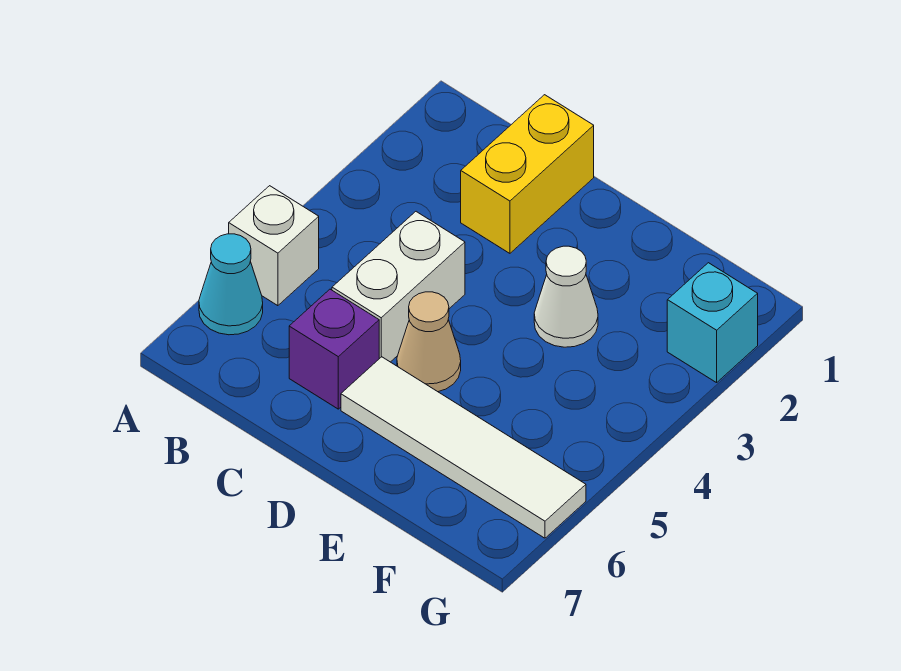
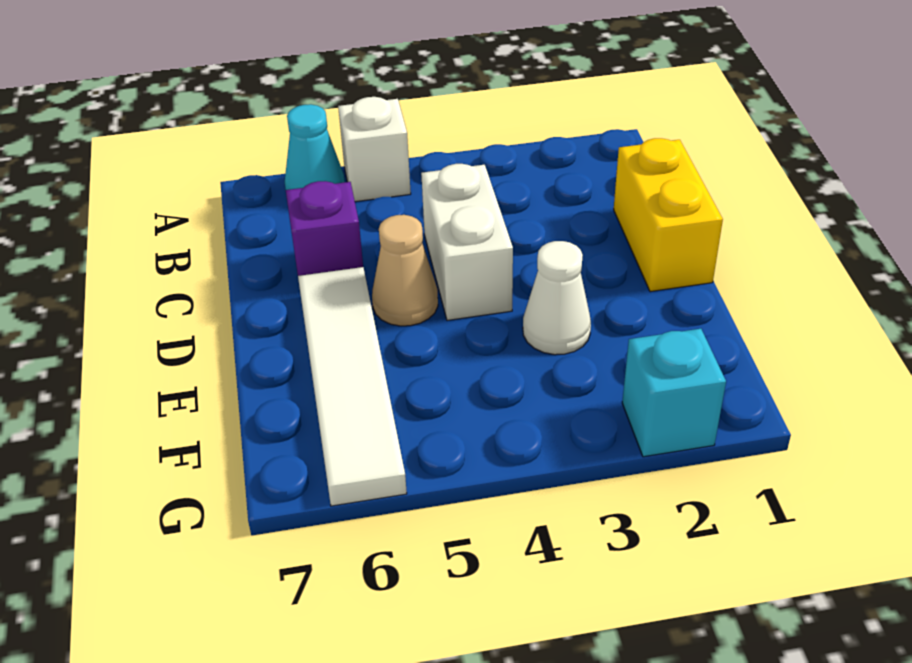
yellow brick C1:C2 level 1 -> yellow brick C1:D1 level 1
white brick C4:C5 level 1 -> white brick C4:D4 level 1

